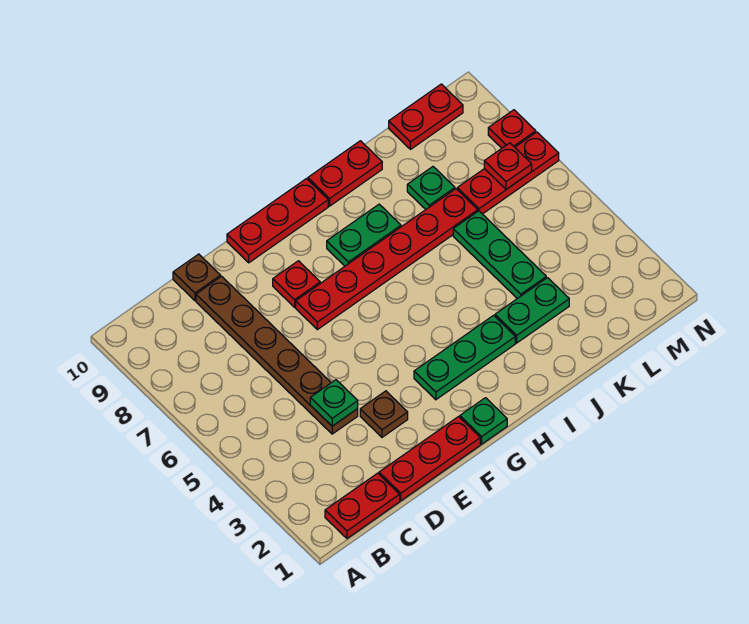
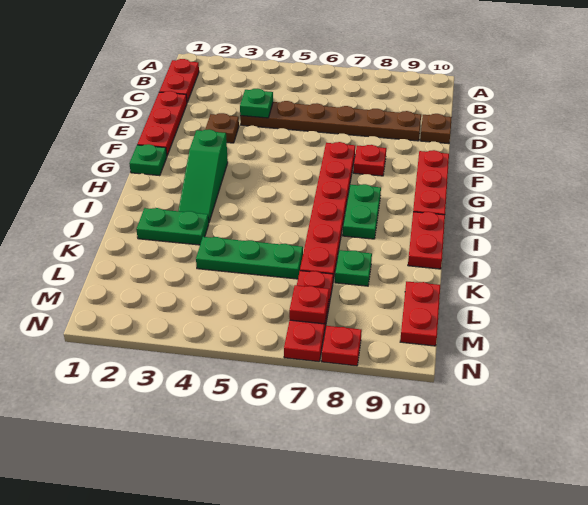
green plate G3:I3 level 1 -> green slope G3:I3 level 1 top G
green plate J3:K3 level 1 -> green plate J2:J3 level 1

